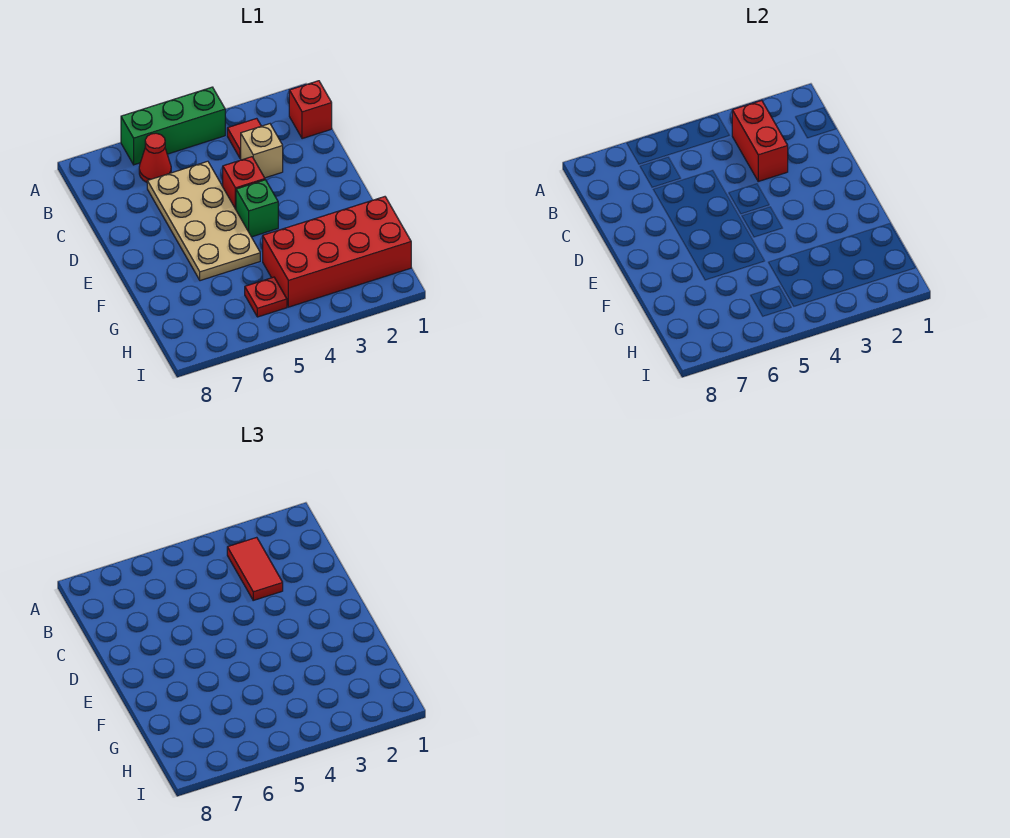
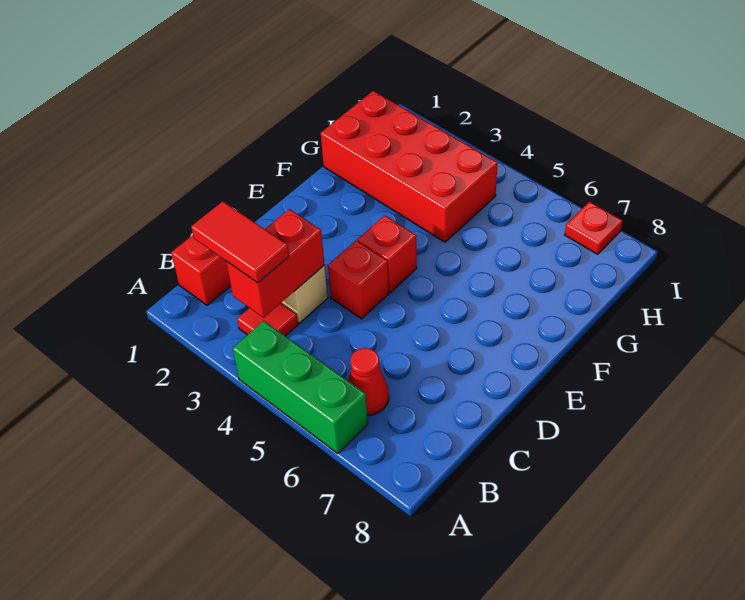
red tile B3:C3 level 3 -> red tile B2:B3 level 3
tan plate C5:F6 level 1 -> none
green brick E4 level 1 -> red brick E4 level 1
red plate H5 level 1 -> red plate I7 level 1

